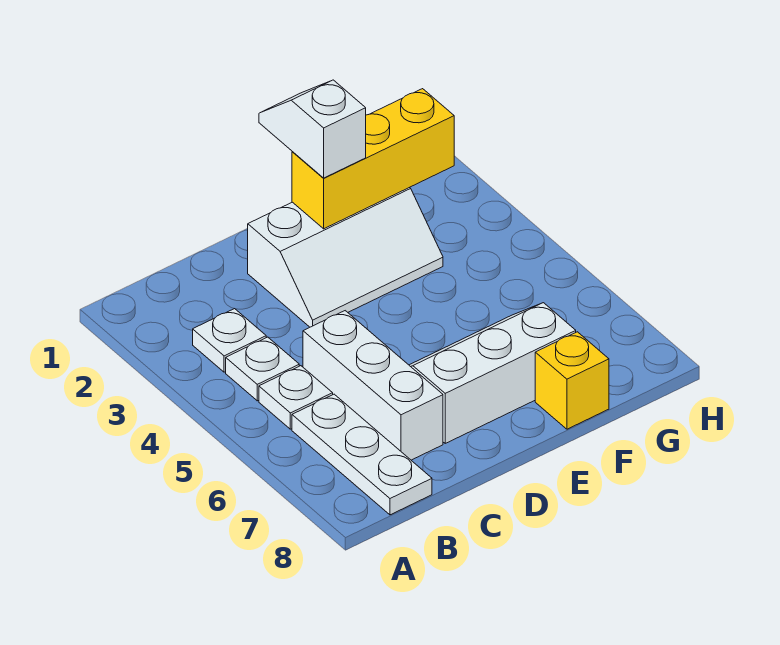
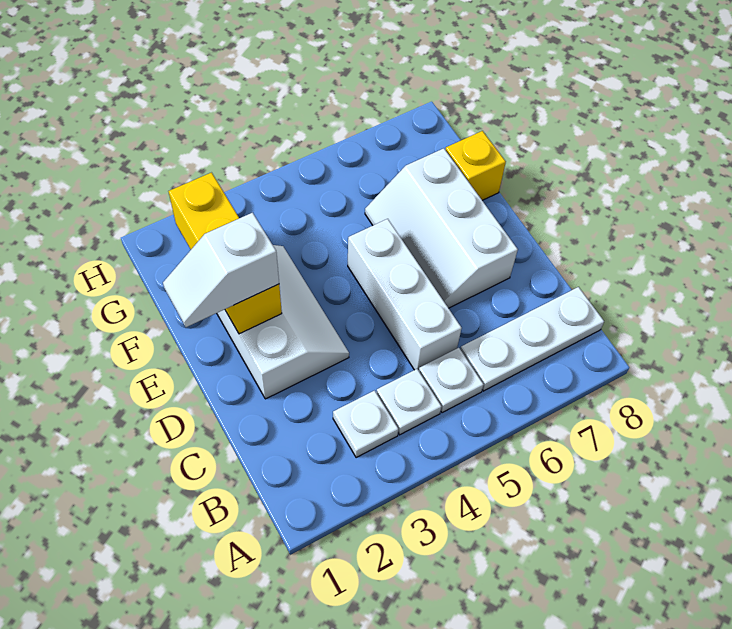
white brick C5:C7 level 1 -> white brick C5:E5 level 1

